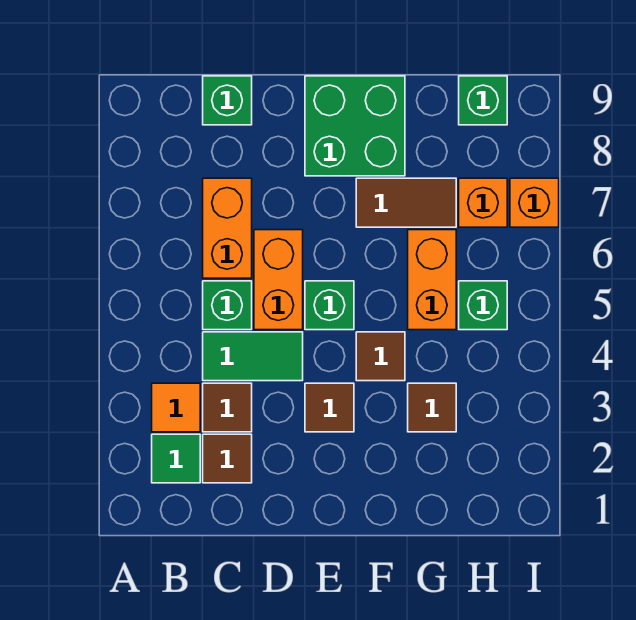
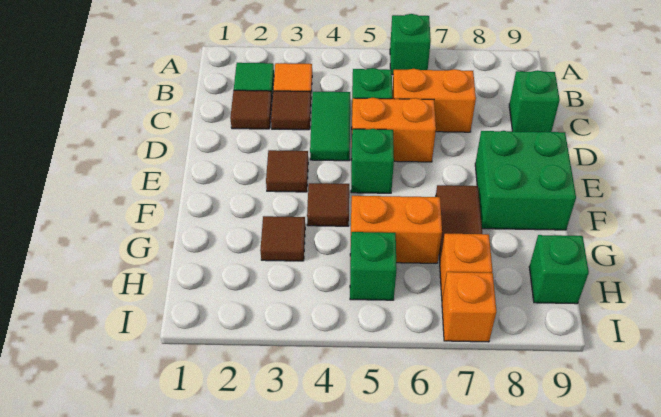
none -> green brick A6 level 1

